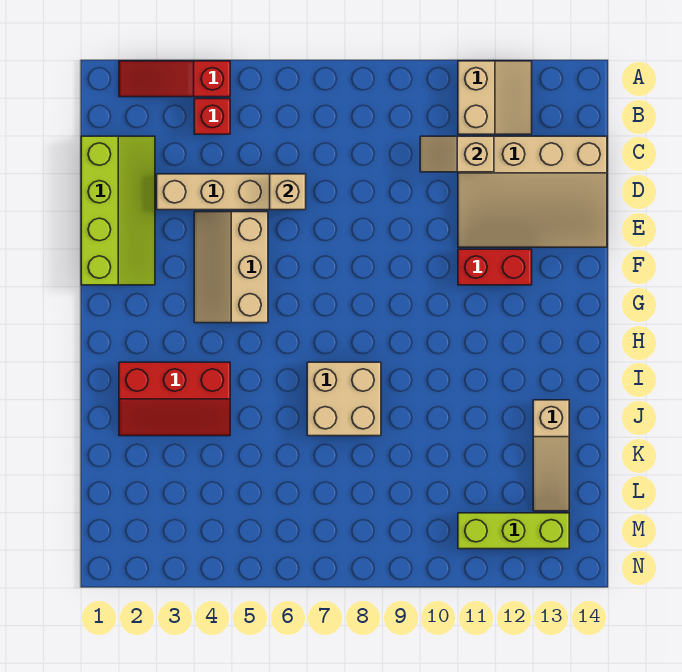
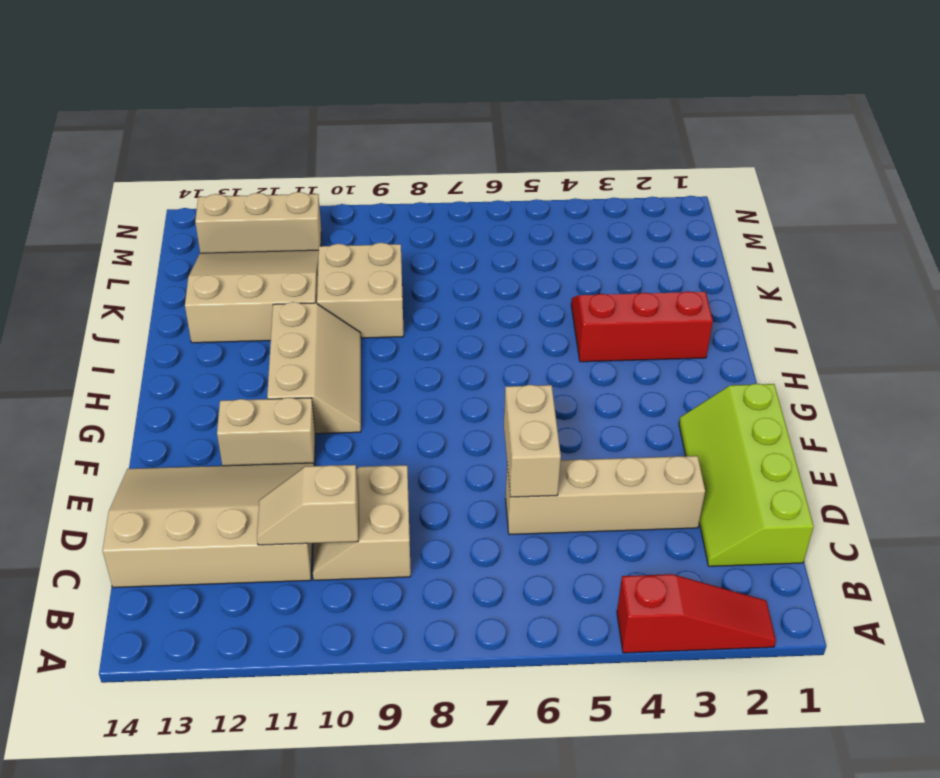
tan slope A11:B12 level 1 top 11 -> tan slope C9:D10 level 1 top 9
red brick B4 level 1 -> none
tan slope C10:C11 level 2 top 11 -> tan slope C10:C11 level 2 top 10
tan brick D6 level 2 -> tan brick D6:E6 level 2
tan slope E4:G5 level 1 top 5 -> tan slope G10:I11 level 1 top 11
red brick F11:F12 level 1 -> tan brick F11:F12 level 1
tan brick I7:J8 level 1 -> tan brick J9:K10 level 1
tan slope J13:L13 level 1 top J -> tan slope J11:L13 level 1 top J
lime brick M11:M13 level 1 -> tan brick M11:M13 level 1

